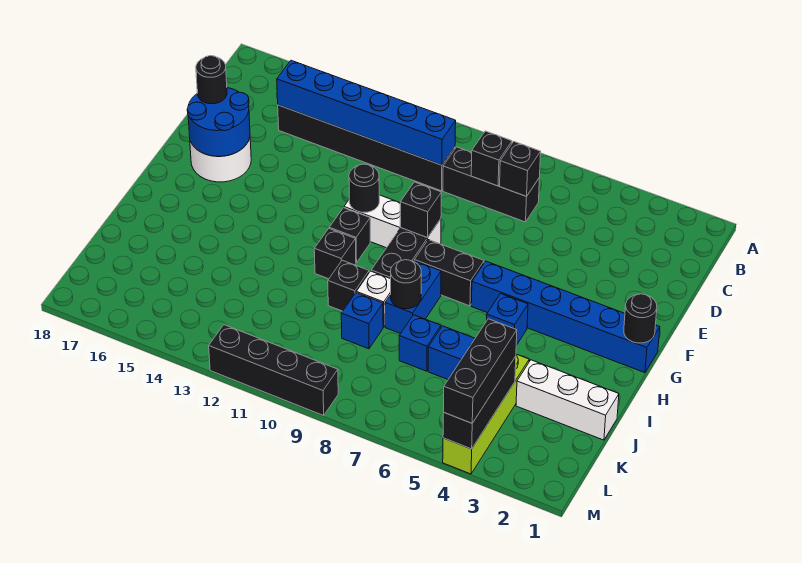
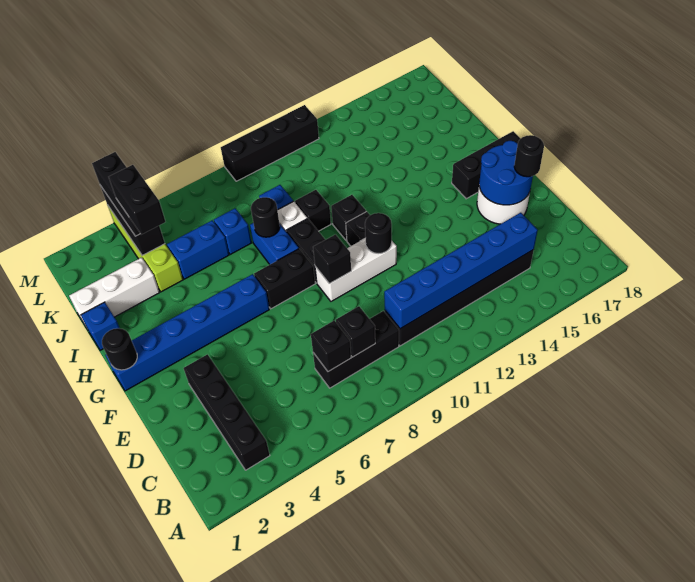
none -> black brick B3:E3 level 1
none -> black brick G16:G18 level 1
blue brick H5 level 1 -> blue brick I1 level 1
none -> black brick J4:K4 level 4

